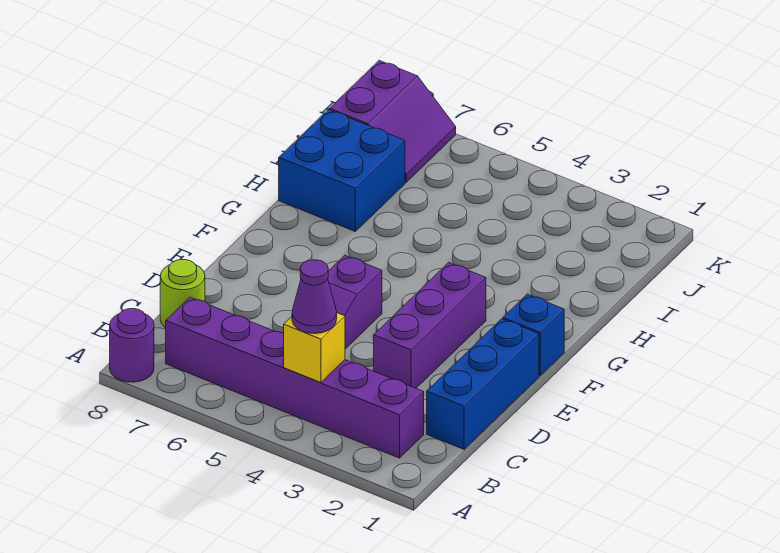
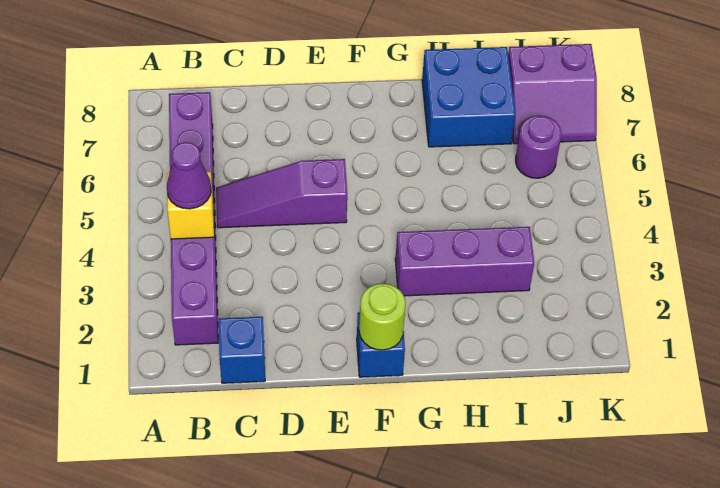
purple round brick A8 level 1 -> purple round brick J6 level 1
blue brick C1:E1 level 1 -> blue brick C1 level 1
lime round brick C8 level 1 -> lime round brick F1 level 2
purple brick D3:F3 level 1 -> purple brick G3:I3 level 1

